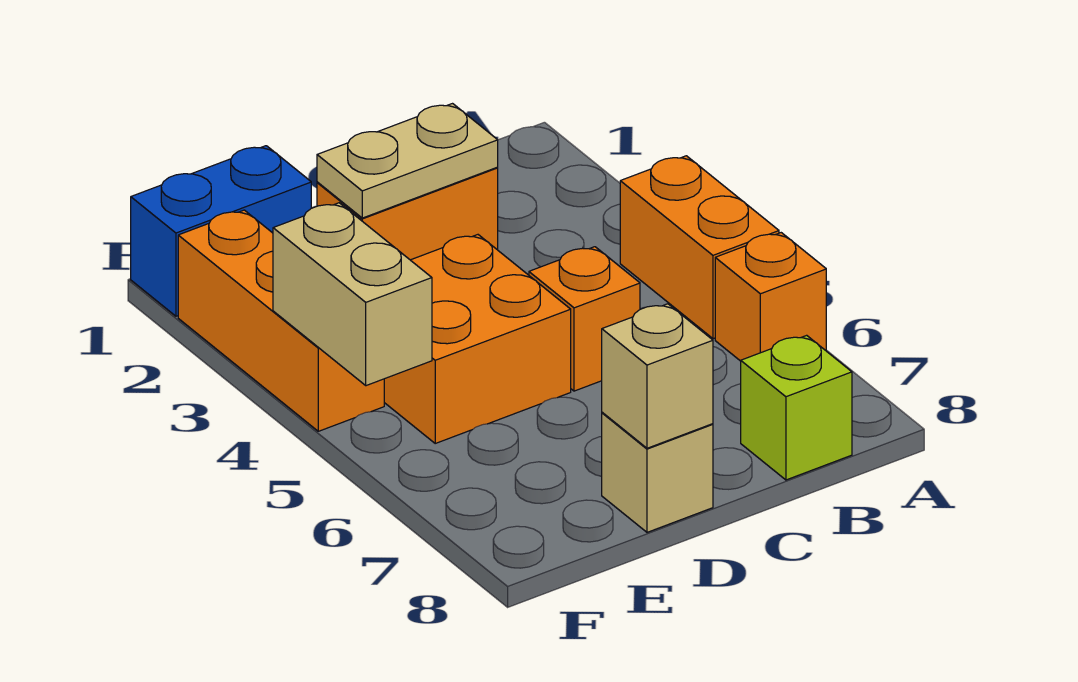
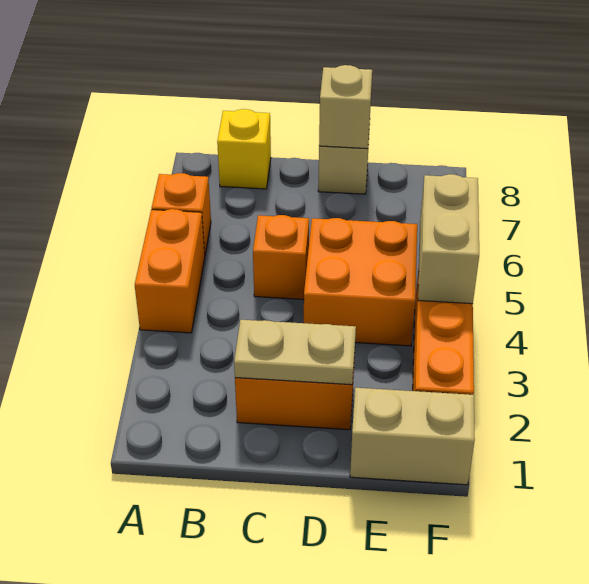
lime brick B8 level 1 -> yellow brick B8 level 1
blue brick E1:F1 level 1 -> tan brick E1:F1 level 1

